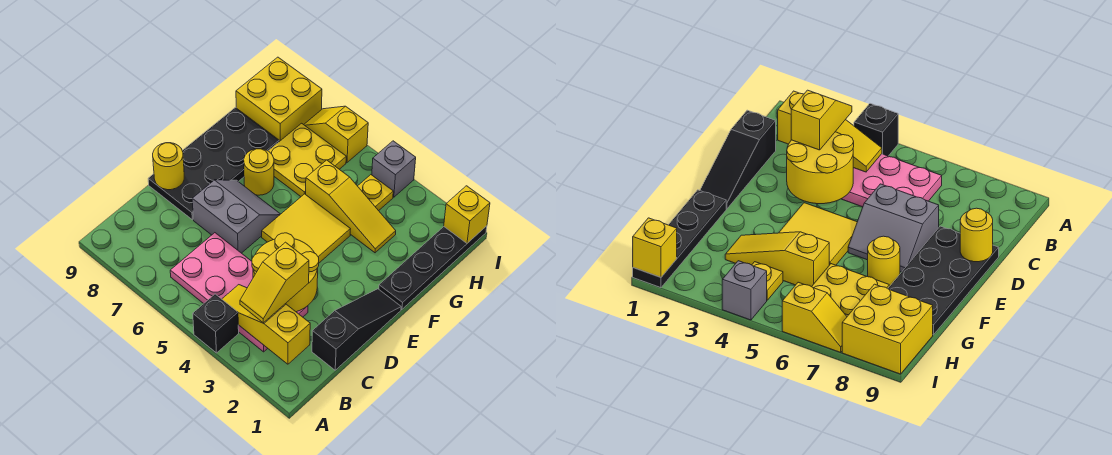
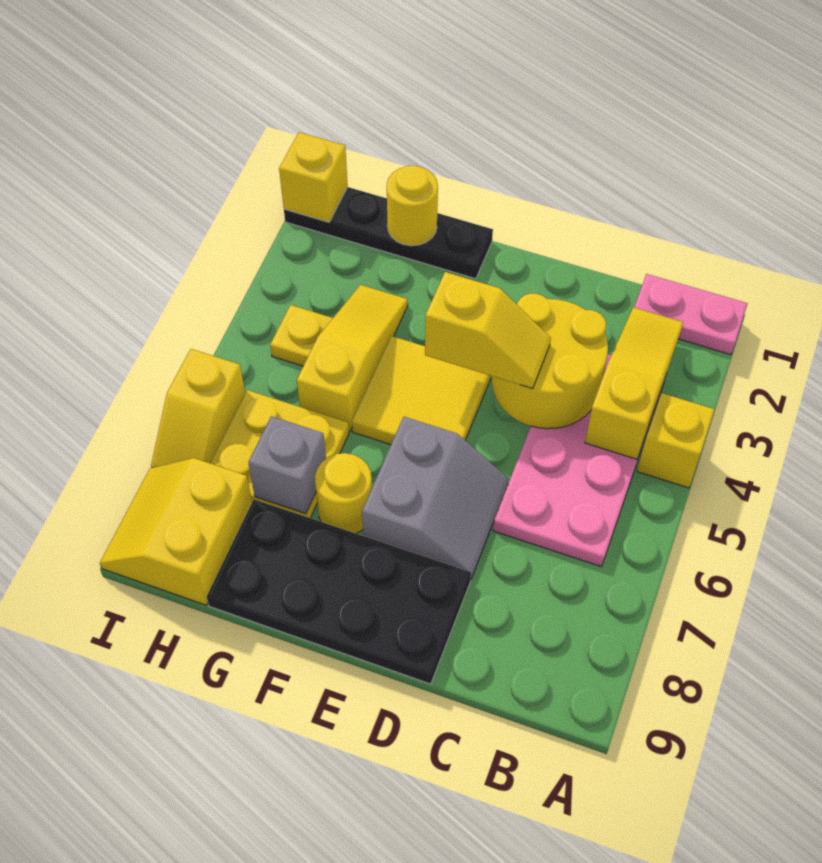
none -> pink plate A1:B1 level 1
black brick A4 level 1 -> yellow brick A4 level 1
yellow slope B2:B4 level 2 top 2 -> yellow slope B2:B4 level 2 top 4
yellow slope B3:C3 level 3 top C -> yellow slope D4:E4 level 3 top E
black slope C1:E1 level 1 top C -> none
grey slope D6:E7 level 1 top D -> grey slope D6:E7 level 1 top E
yellow round brick D9 level 2 -> yellow round brick G1 level 2
yellow brick H8:I9 level 1 -> yellow slope H8:I9 level 1 top H
grey brick I4 level 1 -> grey brick G7 level 2

